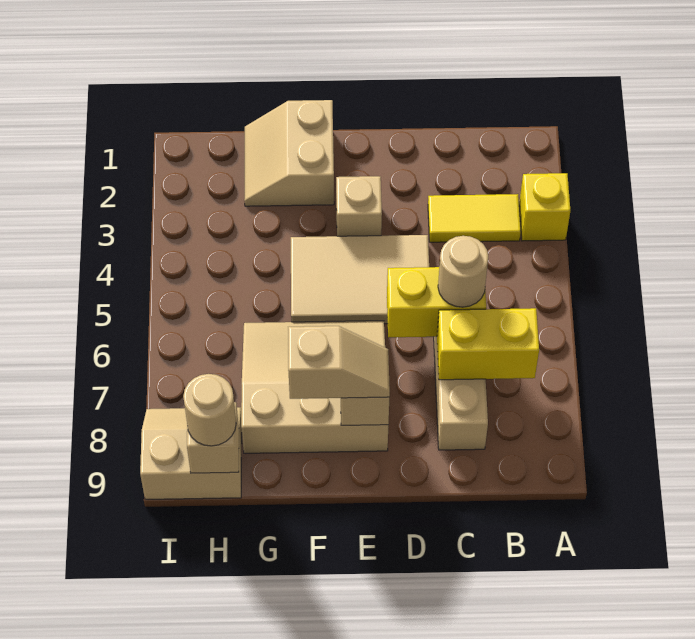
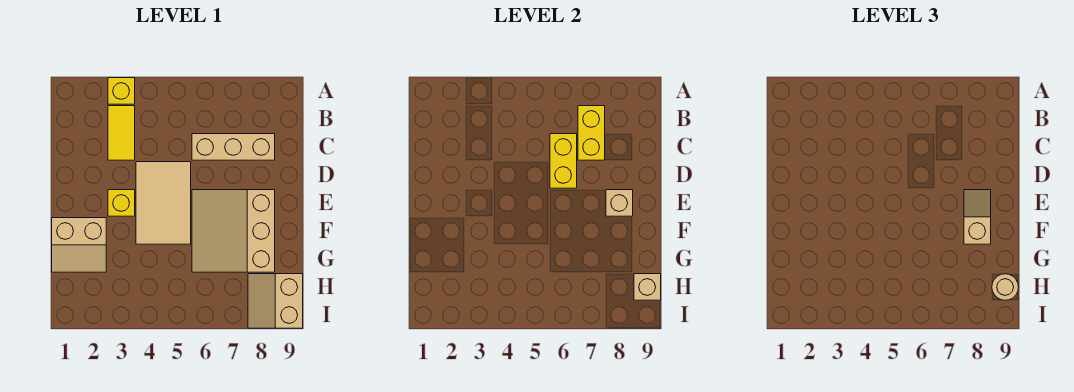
tan round brick C6 level 3 -> none
tan brick E3 level 1 -> yellow brick E3 level 1

